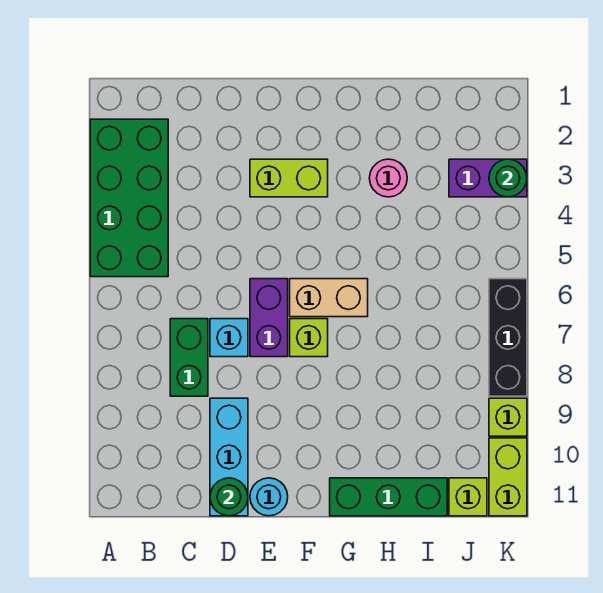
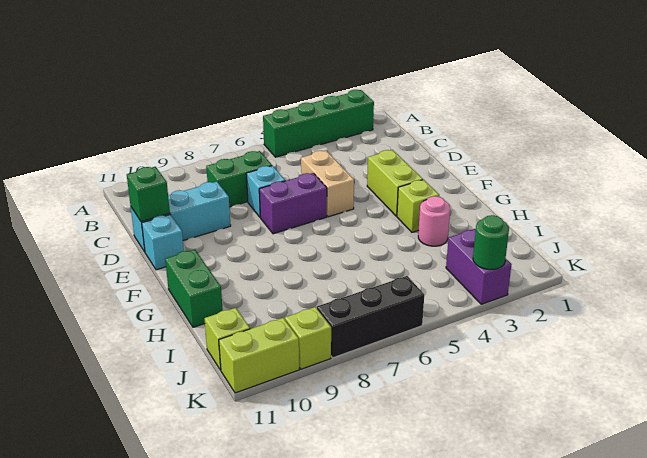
green brick A2:B5 level 1 -> green brick A2:A5 level 1
green round brick D11 level 2 -> green brick D11 level 2
cyan round brick E11 level 1 -> cyan brick E11 level 1
tan brick F6:G6 level 1 -> tan brick D5:E5 level 1
lime brick F7 level 1 -> lime brick G3 level 1
green brick G11:I11 level 1 -> green brick G11:H11 level 1

